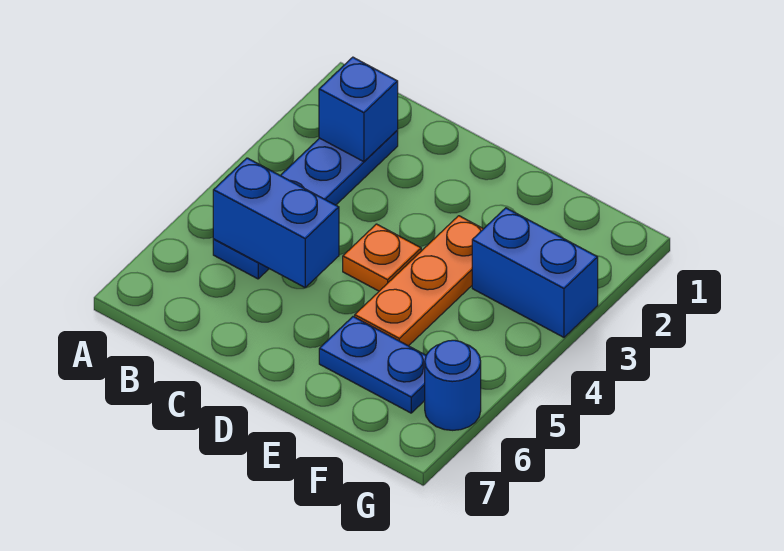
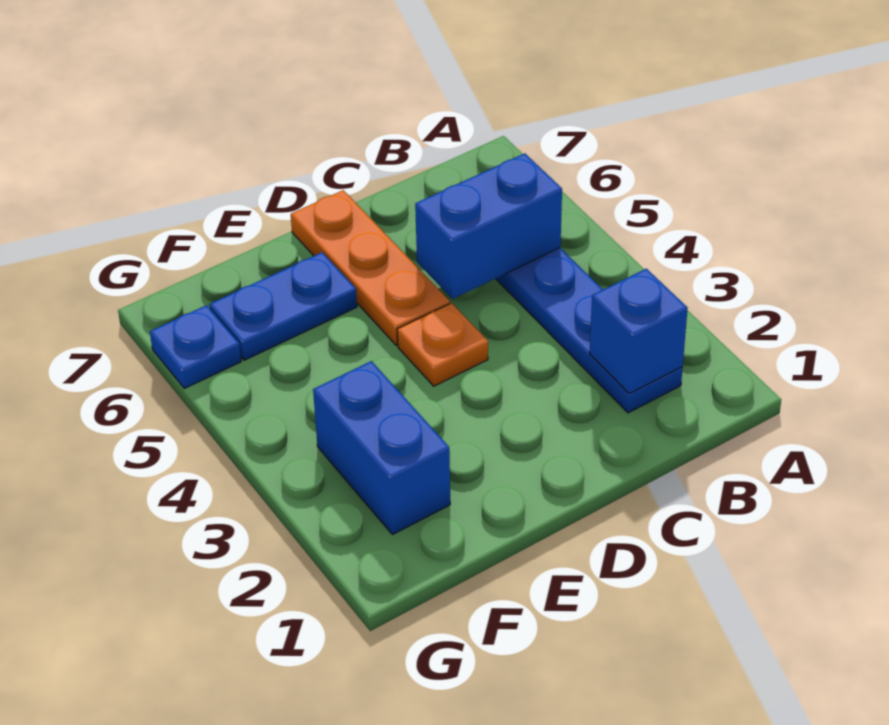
orange plate E3:E5 level 1 -> orange plate D5:D7 level 1
blue brick F3:G3 level 1 -> blue brick F2:F3 level 1
blue round brick G6 level 1 -> blue plate G6 level 1

